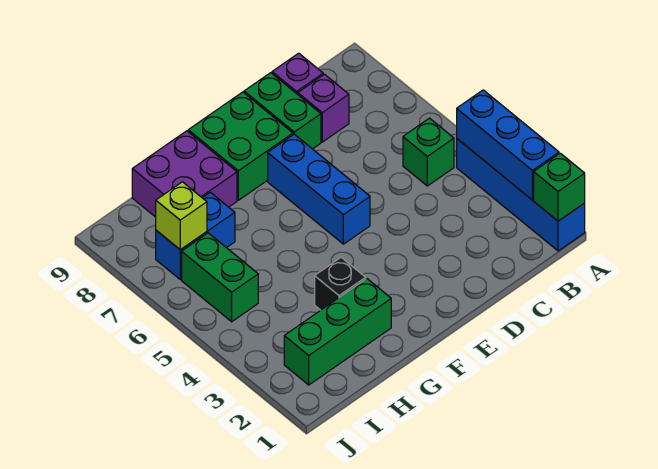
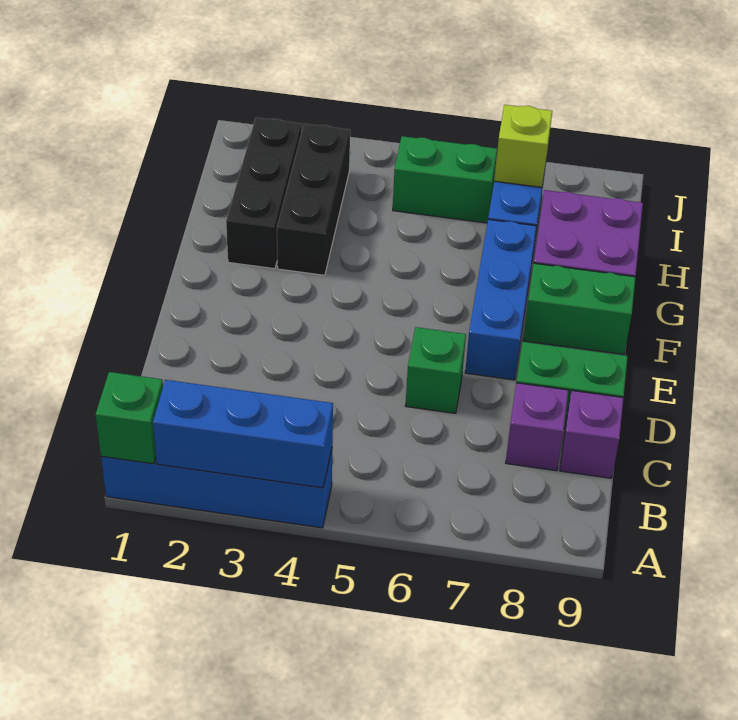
green brick B5 level 1 -> green brick D6 level 1
blue brick E5:E7 level 1 -> blue brick E7:G7 level 1
green brick E8:F9 level 1 -> green brick F8:F9 level 1
green brick G2:I2 level 1 -> black brick G2:I2 level 1
black brick G3 level 1 -> black brick G3:I3 level 1

